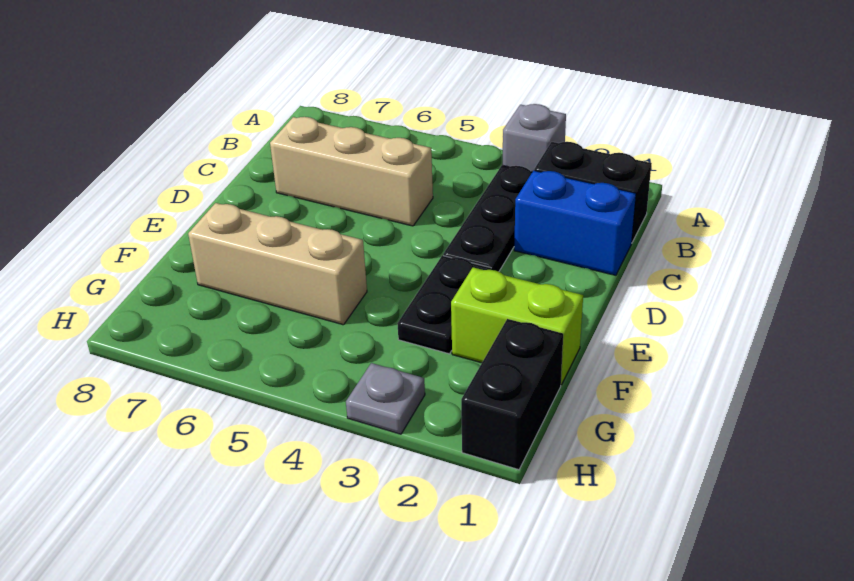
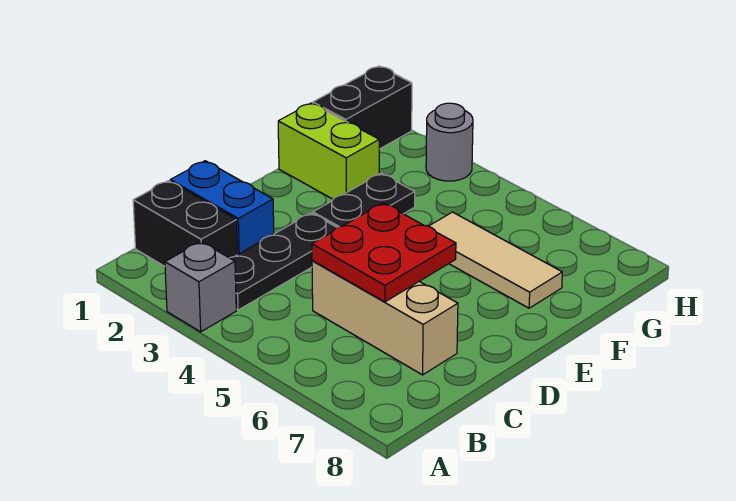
none -> red plate C5:D6 level 2
tan brick F5:F7 level 1 -> tan tile F5:F7 level 1
grey plate H3 level 1 -> grey round brick H3 level 1

